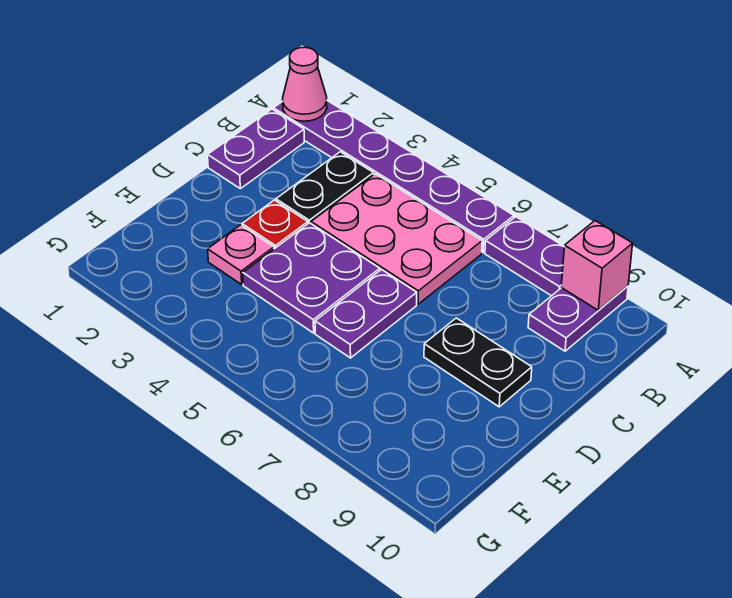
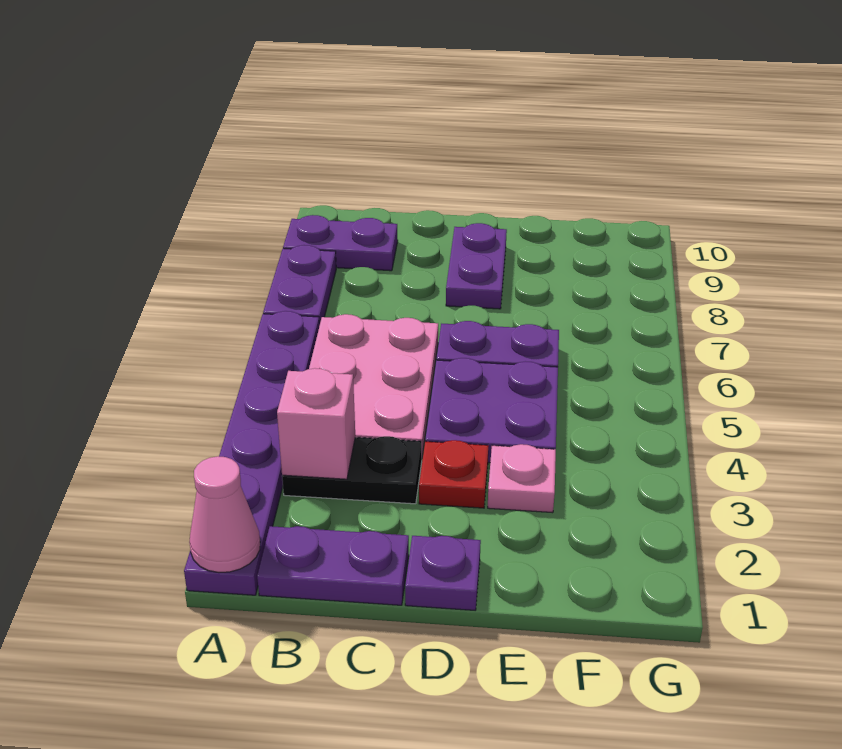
pink brick A9 level 2 -> pink brick B3 level 2
none -> purple plate D1 level 1
black plate D8:D9 level 1 -> purple plate D8:D9 level 1

